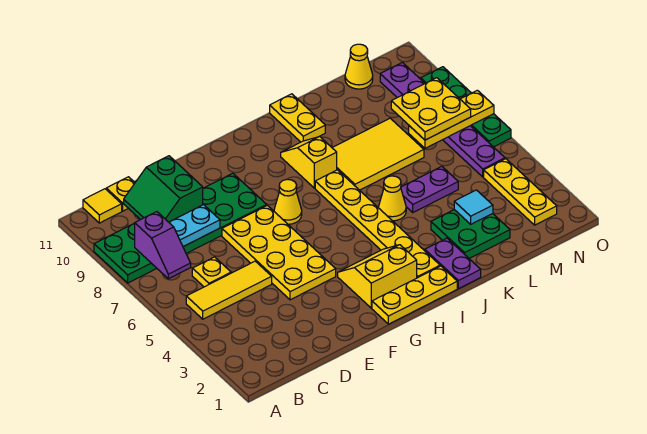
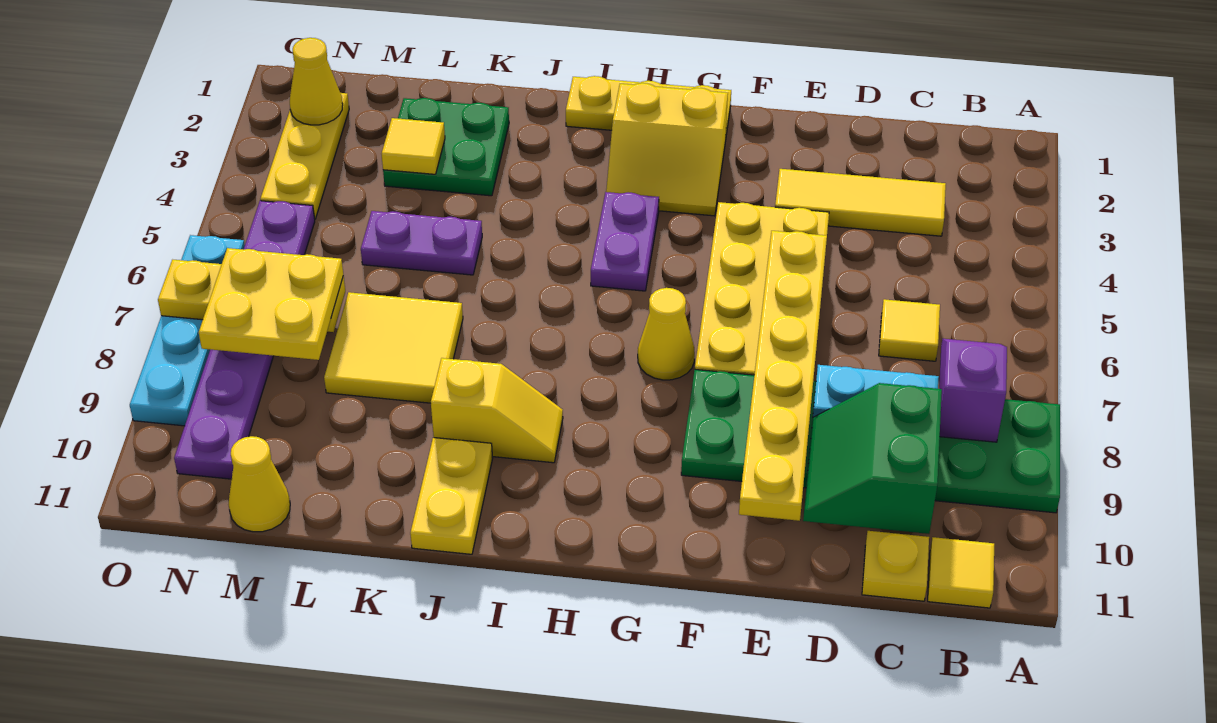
yellow tile B5:D5 level 1 -> yellow tile C3:E3 level 1
yellow plate C6 level 1 -> yellow tile C6 level 1
green slope C9:D10 level 2 top D -> green slope C9:D10 level 2 top C
yellow plate I2:I7 level 1 -> yellow plate E5:E10 level 2
yellow slope I8:I9 level 1 top 8 -> yellow slope I9:J9 level 1 top J
purple plate J1:J2 level 1 -> purple plate H4:H5 level 1
yellow cone J5 level 1 -> yellow cone N2 level 2
yellow tile J7:L8 level 1 -> yellow tile K7:L8 level 1
cyan tile L3 level 2 -> yellow tile L3 level 2
green plate O6:O9 level 1 -> cyan plate O6:O9 level 1

